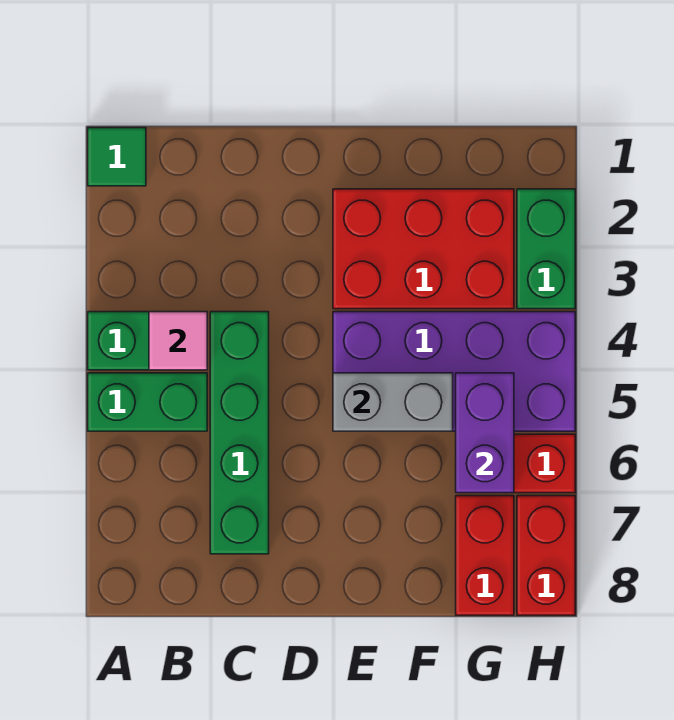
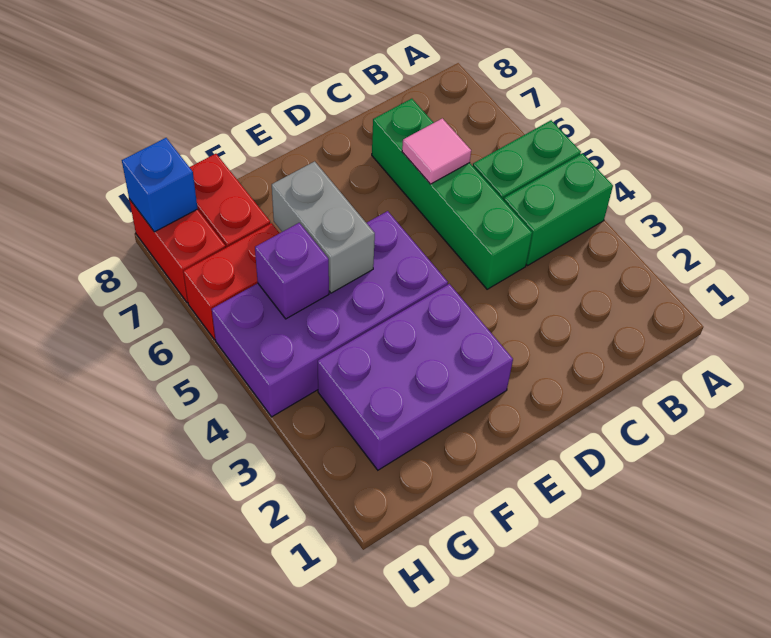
green tile A1 level 1 -> none
pink tile B4 level 2 -> pink tile C6 level 2
red brick E2:G3 level 1 -> purple brick E2:G3 level 1
grey brick E5:F5 level 2 -> grey brick F5:F6 level 2
purple brick G5:G6 level 2 -> purple brick G5 level 2
green brick H2:H3 level 1 -> none
none -> blue brick H8 level 2

